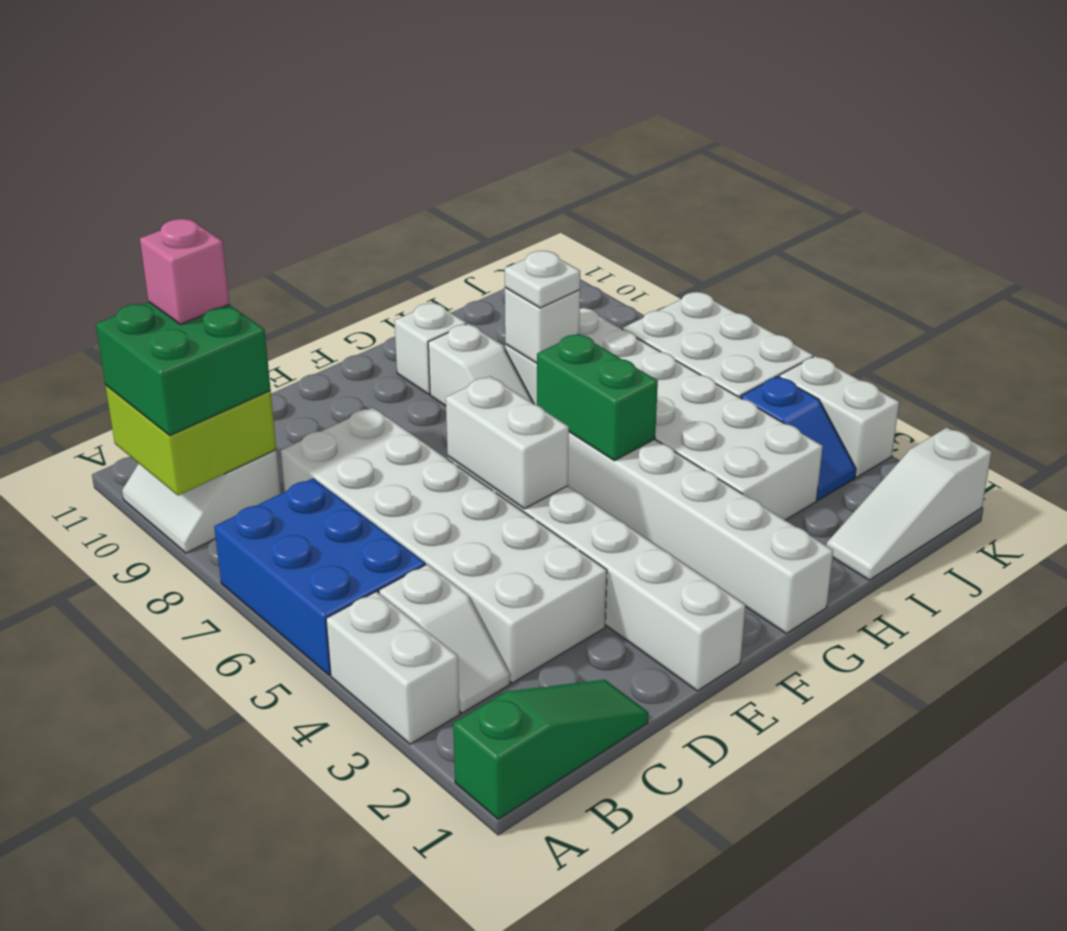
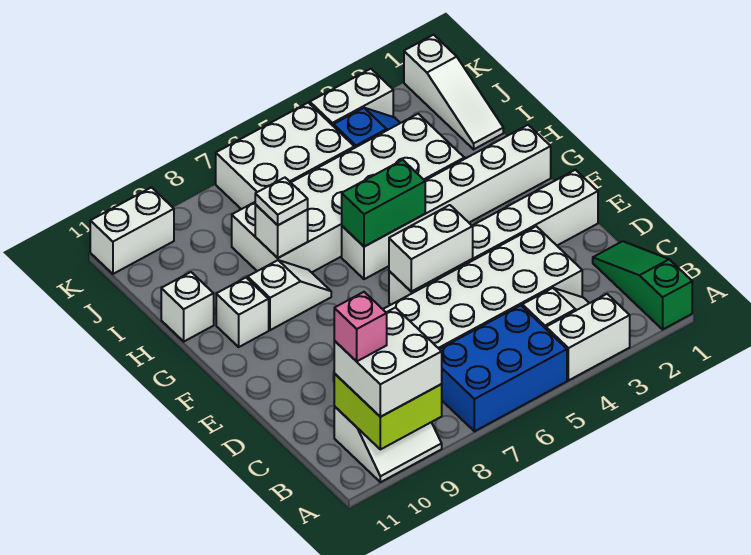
green brick A9:B10 level 3 -> white brick A9:B10 level 3
none -> white brick H11 level 1
none -> white brick K10:K11 level 1

